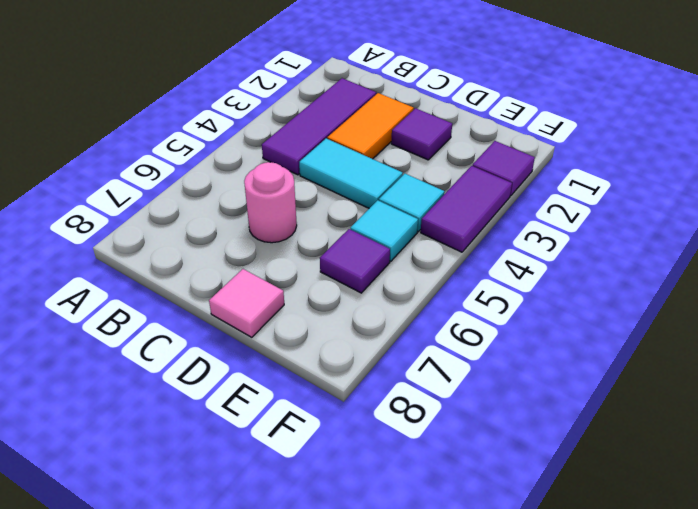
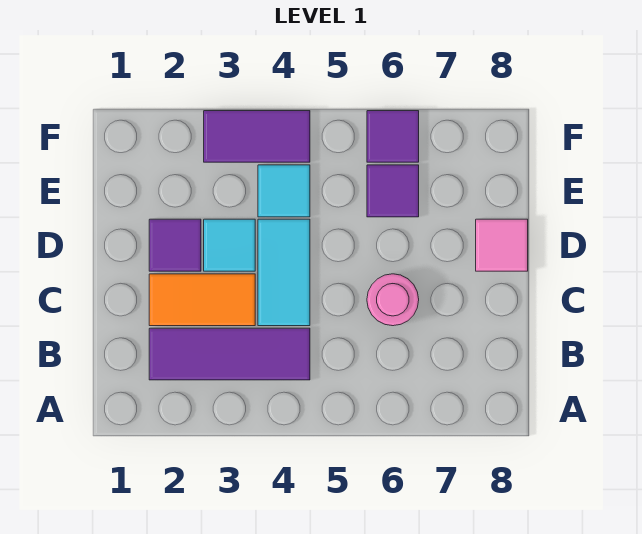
cyan tile E5 level 1 -> cyan tile D3 level 1
purple tile F2 level 1 -> purple tile F6 level 1

